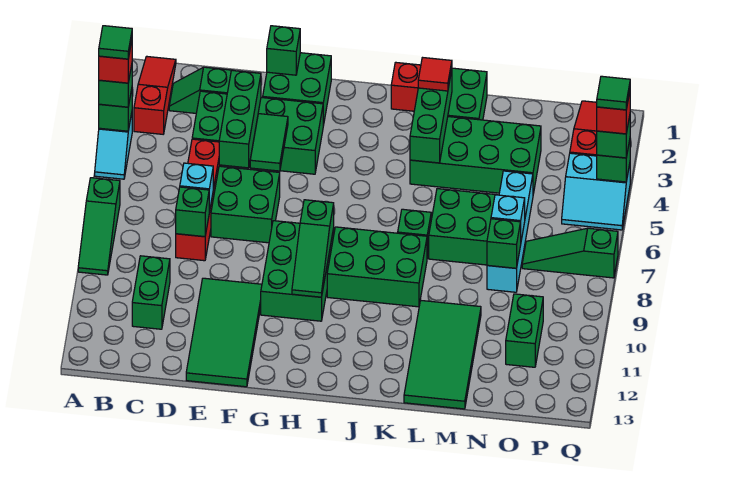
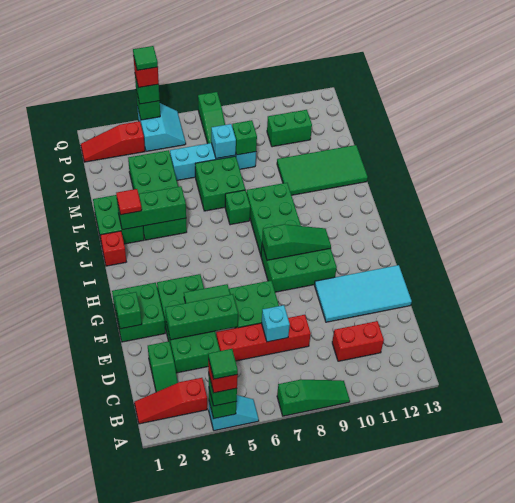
green brick C10:C11 level 1 -> red brick C10:C11 level 1
green brick D8 level 2 -> none
green tile E10:F13 level 1 -> cyan tile E10:F13 level 1

